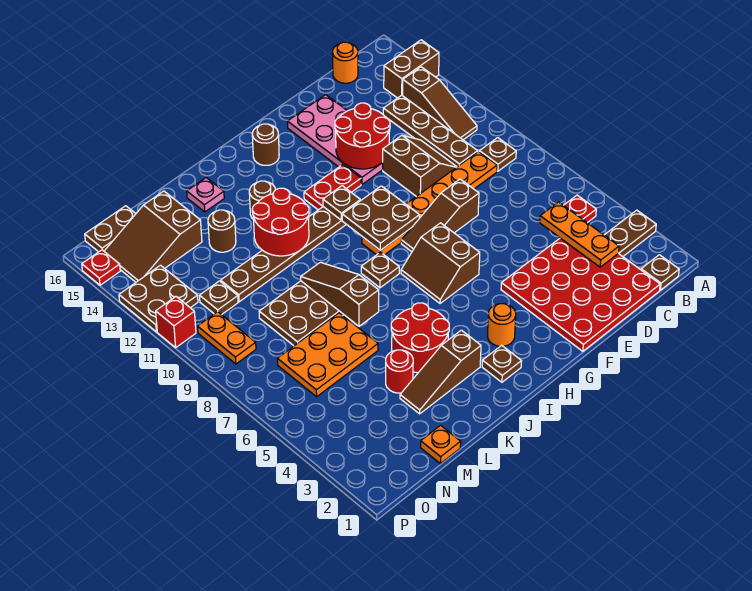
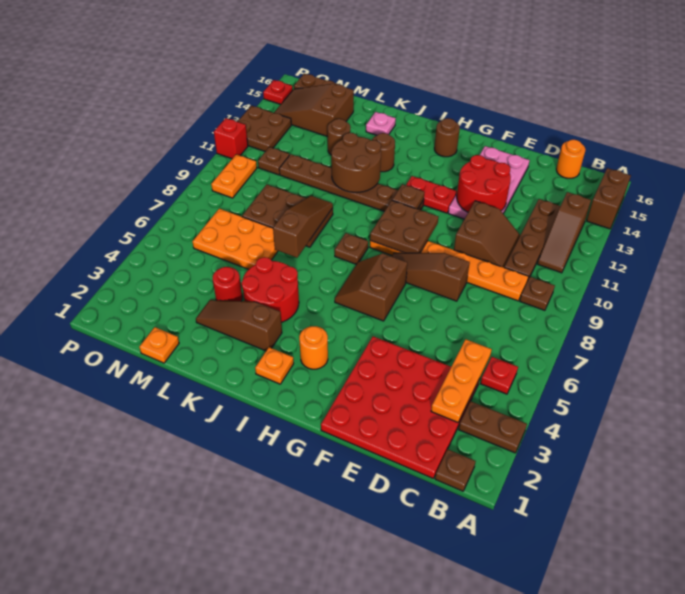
brown brick A14:B14 level 1 -> brown brick A14:A15 level 1
brown plate I2 level 1 -> orange plate I2 level 1
red round brick J11:K12 level 2 -> brown round brick J11:K12 level 2

